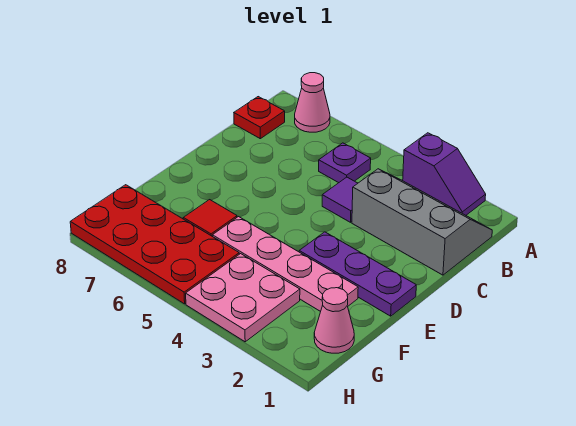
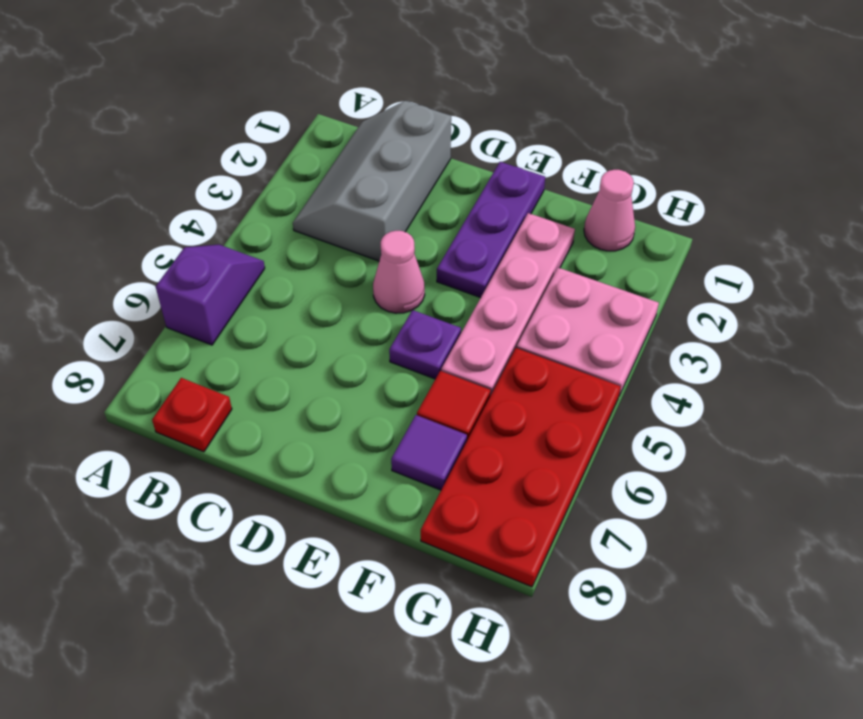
purple slope A2:A3 level 1 top 3 -> purple slope A5:A6 level 1 top 6
pink cone A7 level 1 -> pink cone D4 level 1
purple plate B5 level 1 -> purple plate E5 level 1
purple tile C4 level 1 -> purple tile F7 level 1

